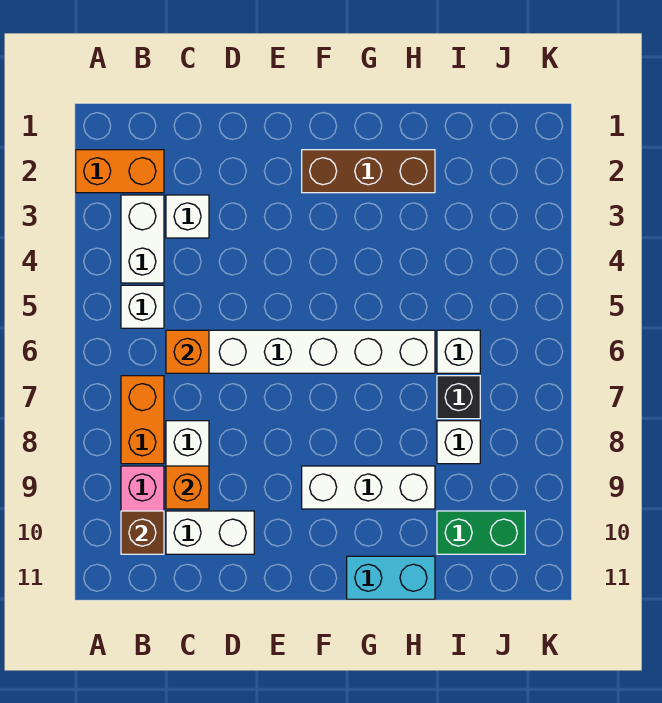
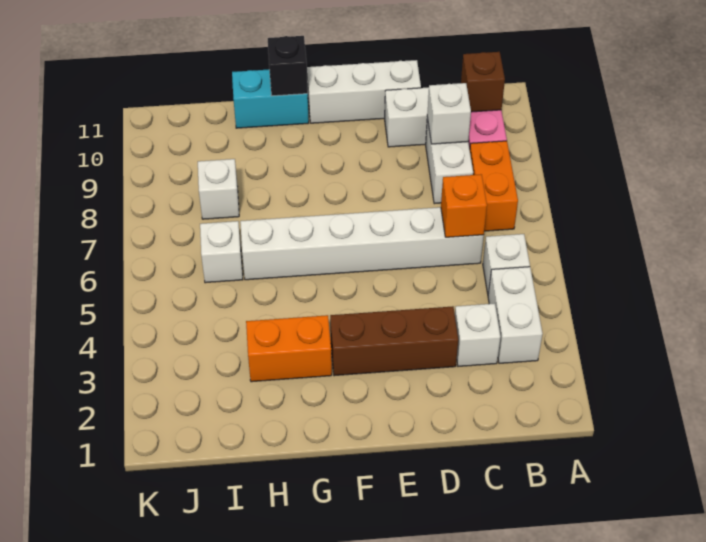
orange brick A2:B2 level 1 -> orange brick G3:H3 level 1
orange brick C9 level 2 -> white brick C9 level 2
brown brick F2:H2 level 1 -> brown brick D3:F3 level 1
white brick F9:H9 level 1 -> white brick D11:F11 level 1
black brick I7 level 1 -> black brick G11 level 2
green brick I10:J10 level 1 -> none

